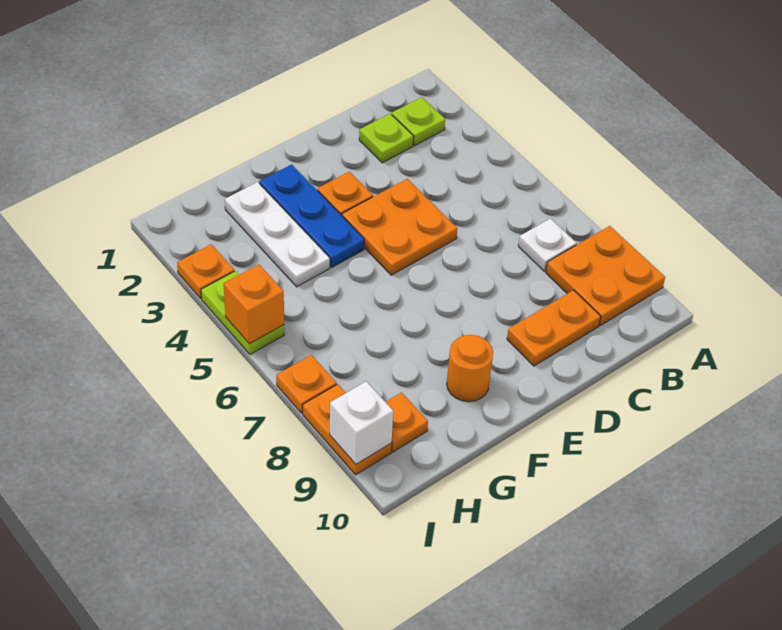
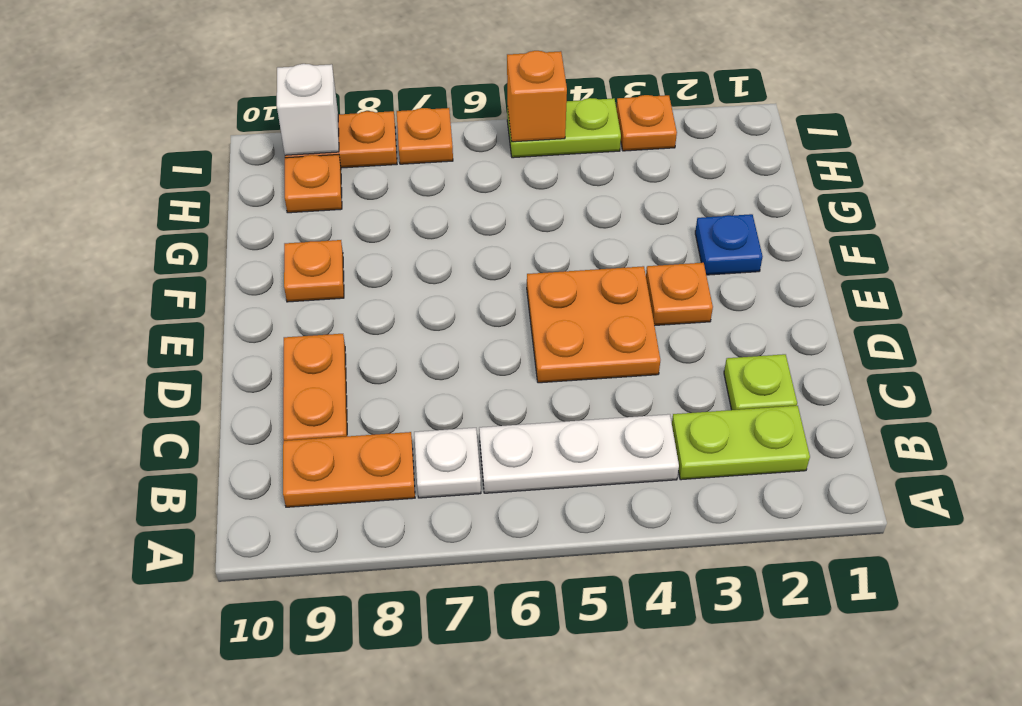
orange plate A8:B9 level 1 -> orange plate B8:B9 level 1
lime plate B2 level 1 -> lime plate B2:B3 level 1
blue plate F2:F4 level 1 -> blue plate F2 level 1
orange round brick F9 level 1 -> orange plate F9 level 1
white plate G2:G4 level 1 -> white plate B4:B6 level 1

